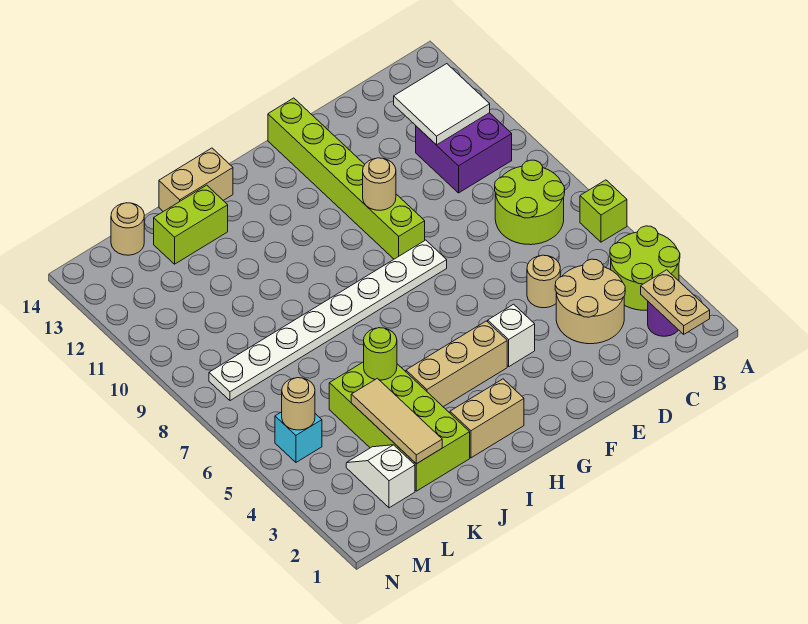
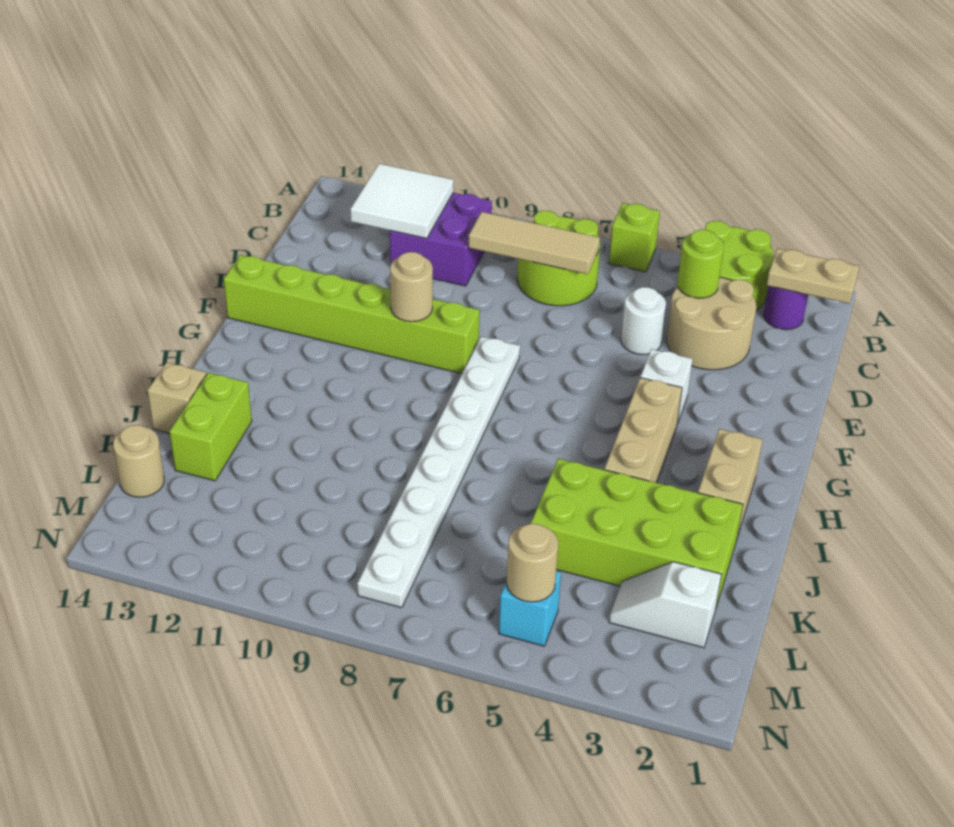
tan round brick D5 level 1 -> white round brick D5 level 1
tan brick I14:J14 level 1 -> tan brick J14 level 1
lime round brick J5 level 2 -> lime round brick C4 level 2
tan tile K2:K4 level 2 -> tan tile C7:C9 level 2

